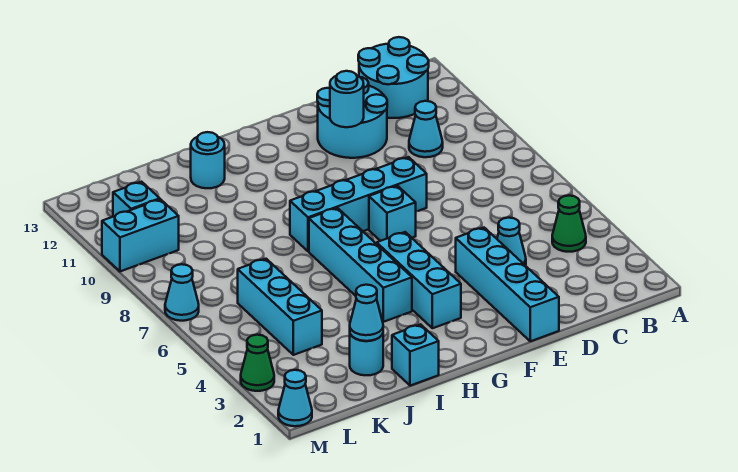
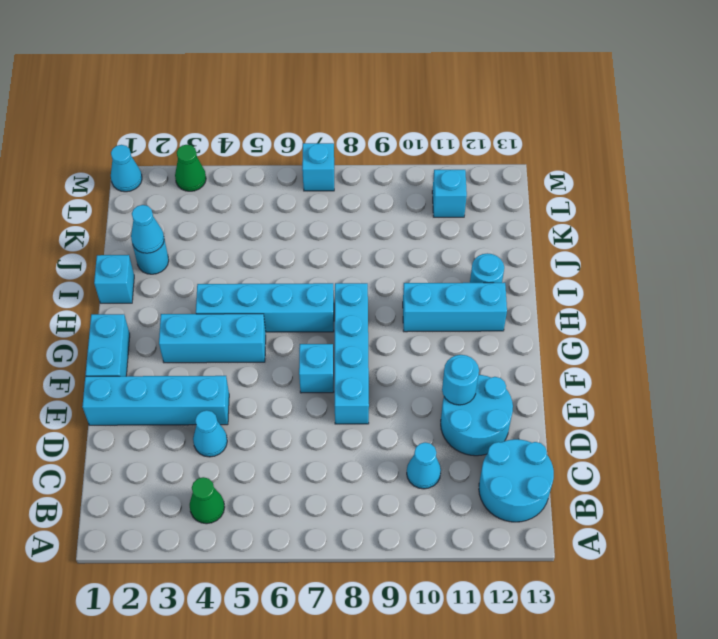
cyan brick K4:K6 level 1 -> cyan brick H10:H12 level 1
cyan brick L10:M10 level 1 -> cyan brick F1:G1 level 1
cyan cone M7 level 1 -> cyan brick M7 level 1

